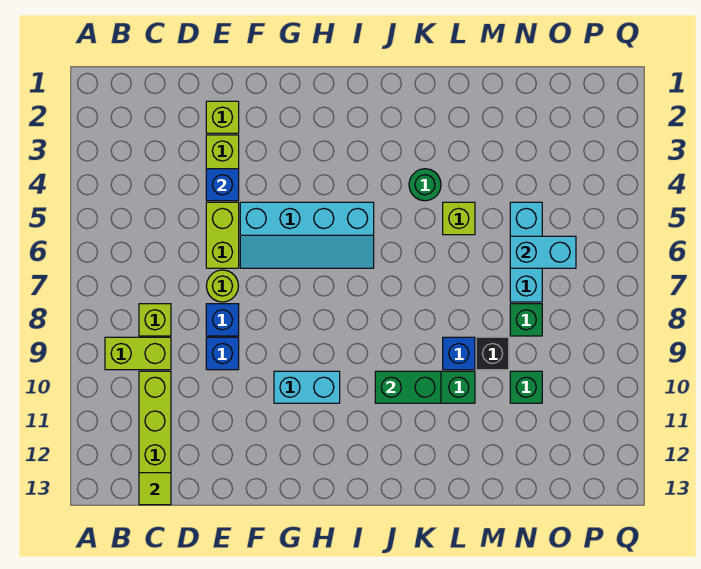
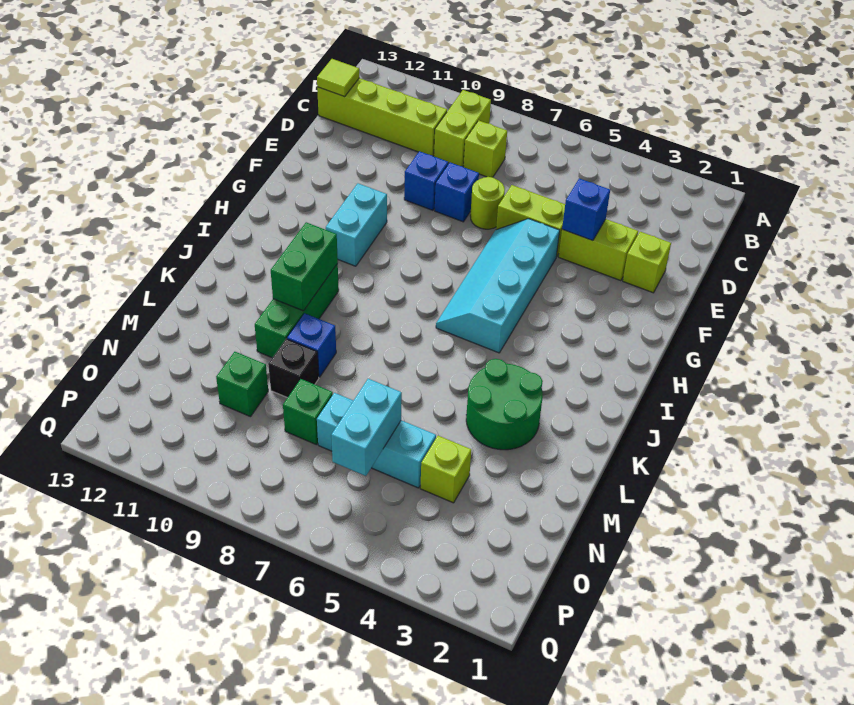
green round brick K4 level 1 -> green round brick K3:L4 level 1
lime brick L5 level 1 -> lime brick N4 level 1

